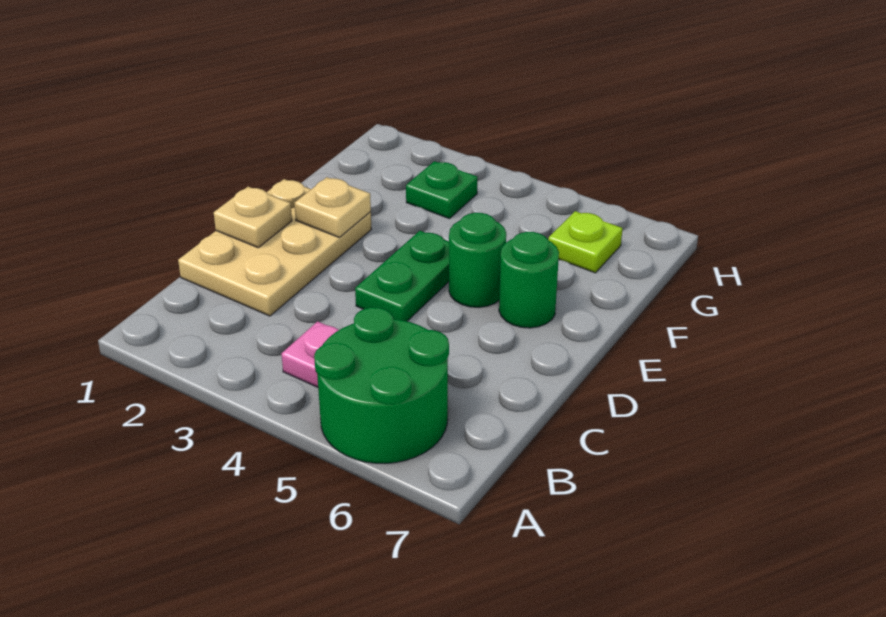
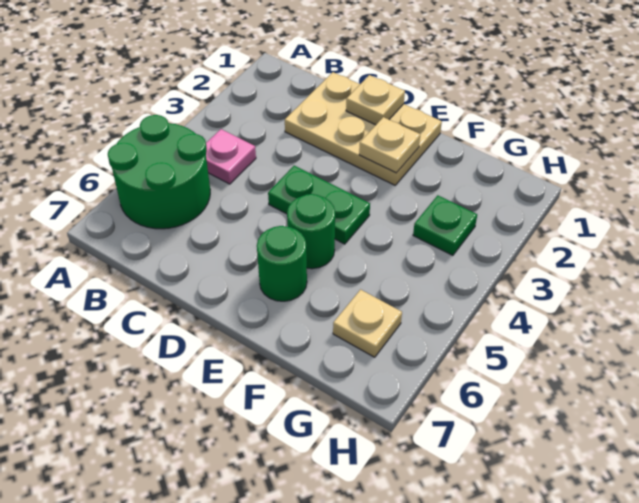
lime plate G6 level 1 -> tan plate G6 level 1

